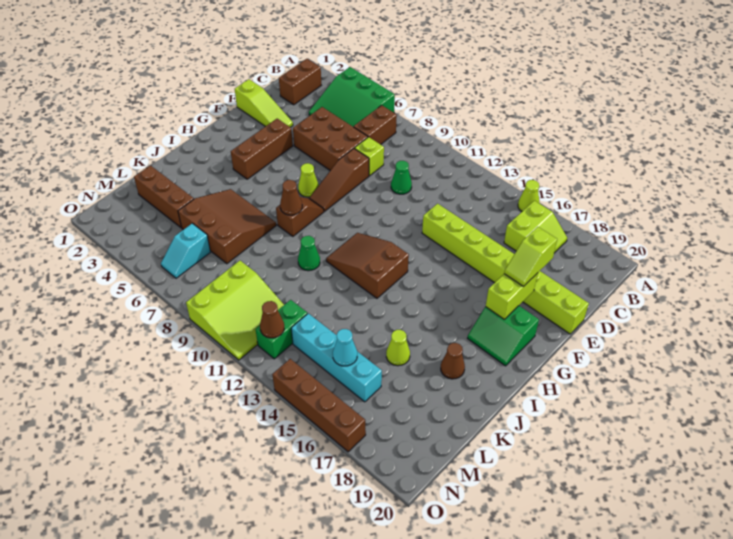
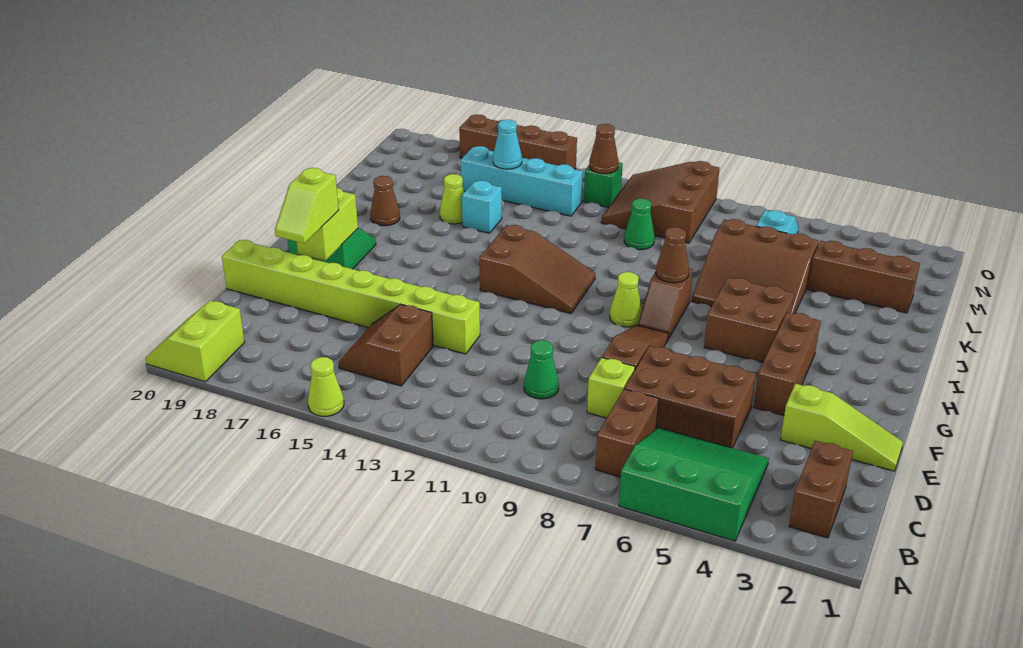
lime slope B16:C17 level 1 top 16 -> lime slope A19:B20 level 1 top 19
none -> brown slope C14:D15 level 1 top 14
lime slope E1:E3 level 1 top 1 -> lime slope E1:E3 level 1 top 3
lime slope E18:F18 level 3 top E -> lime slope E18:F18 level 3 top F
lime cone G7 level 1 -> lime cone H9 level 1
none -> brown brick H5:I6 level 1
green cone J10 level 1 -> green cone L10 level 1
none -> cyan brick K15 level 1
lime slope M9:O11 level 1 top 9 -> brown slope M9:O11 level 1 top 9
green brick M12:N12 level 1 -> green brick N12 level 1

